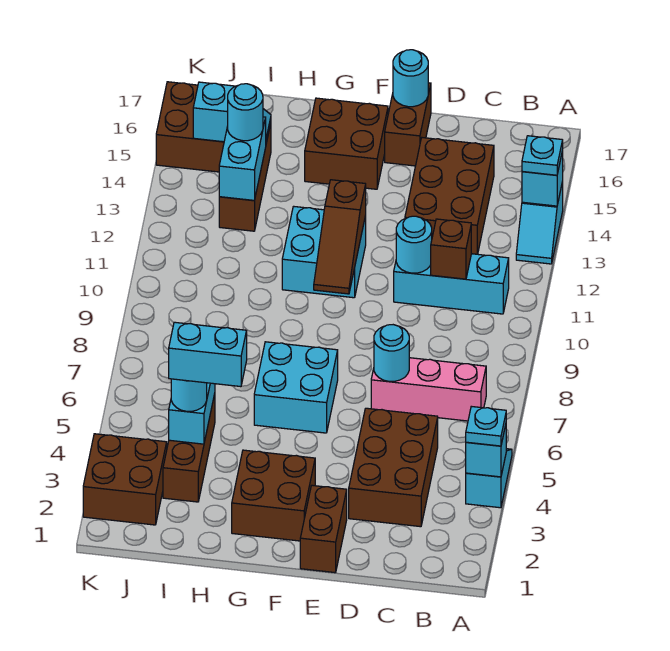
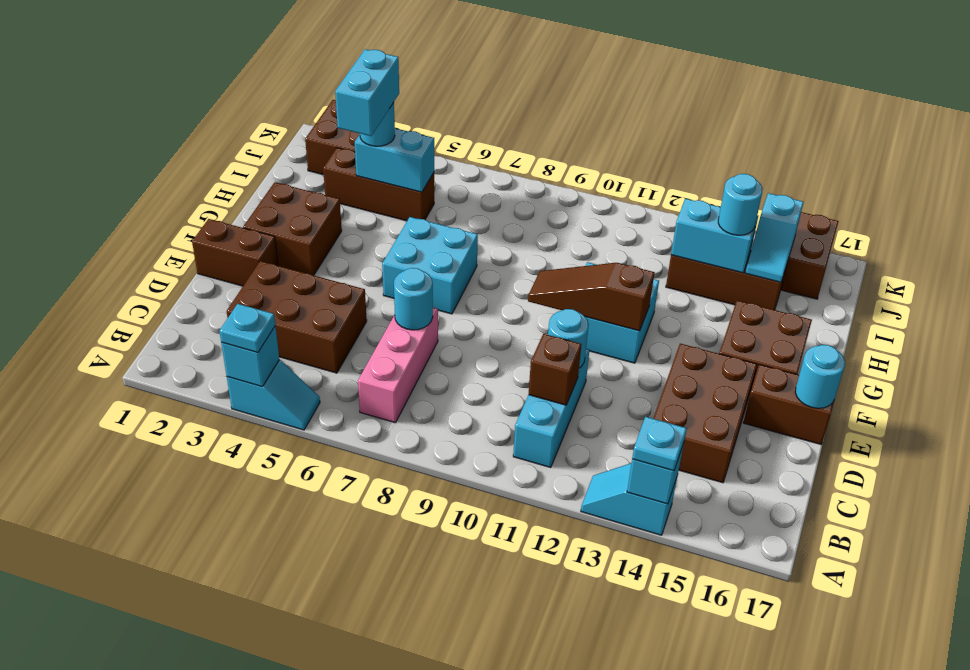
brown brick C13:D15 level 1 -> brown brick C14:E15 level 1

